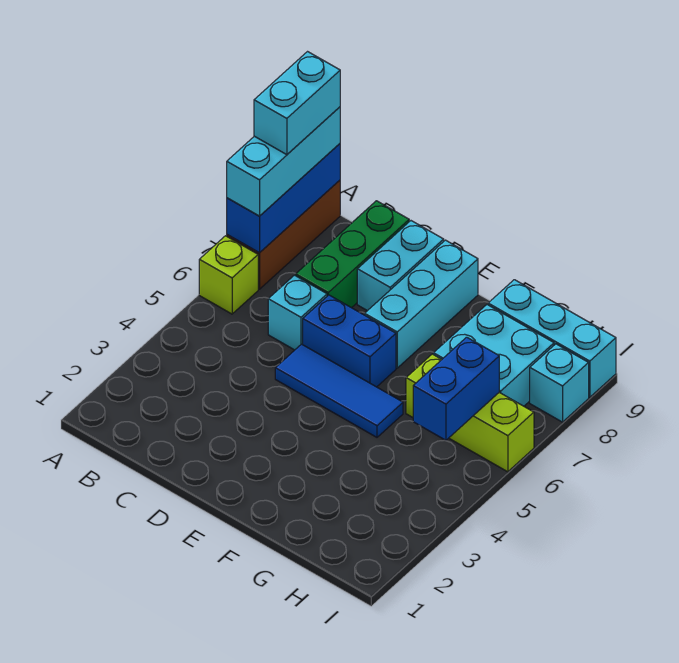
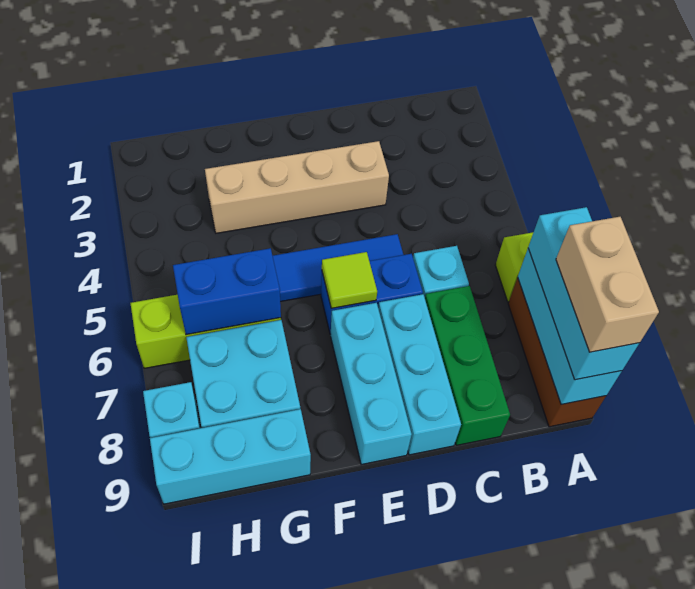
blue brick A7:A9 level 2 -> cyan brick A7:A9 level 2
cyan brick A8:A9 level 4 -> tan brick A8:A9 level 4
none -> tan brick D3:G3 level 1
cyan brick D8:D9 level 1 -> cyan brick D7:D9 level 1
none -> lime tile E6 level 2
blue brick H5:H6 level 2 -> blue brick G6:H6 level 2

